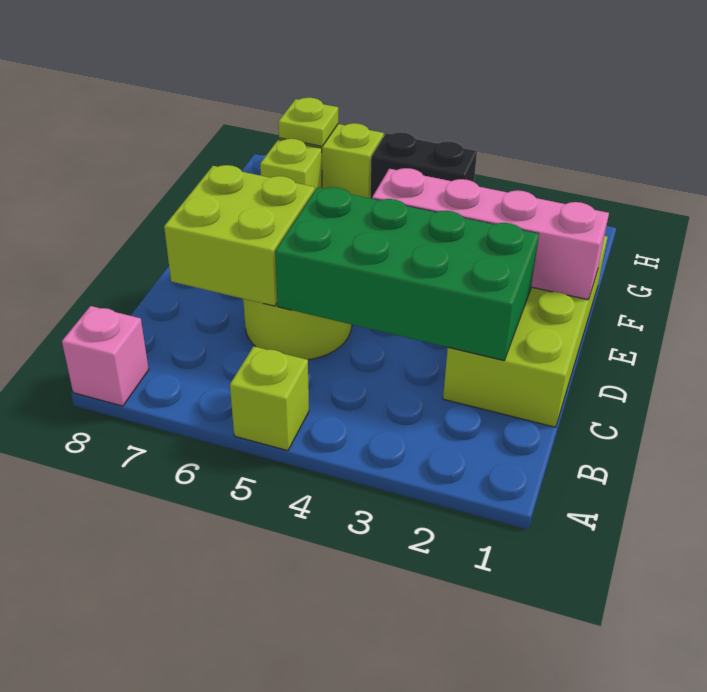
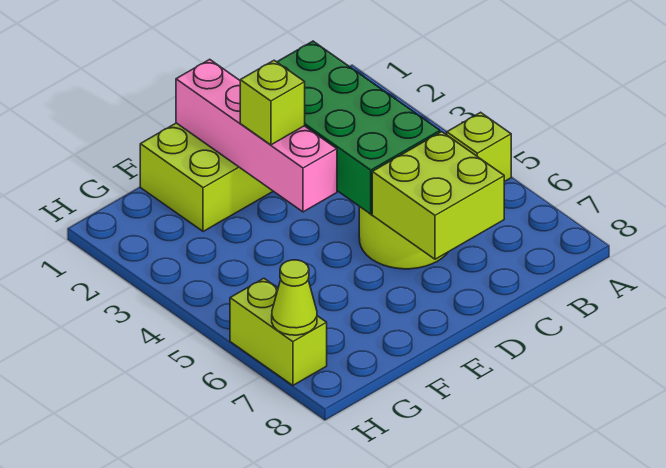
pink brick A8 level 1 -> none
lime brick G7 level 1 -> lime brick E3 level 3
black brick H4:H5 level 1 -> none
lime plate H7 level 2 -> lime cone H7 level 2

